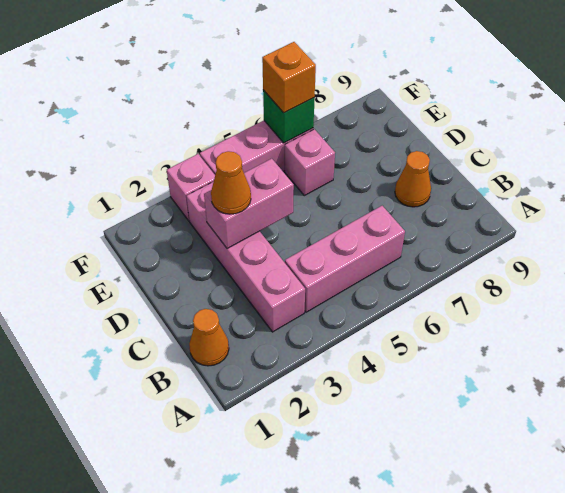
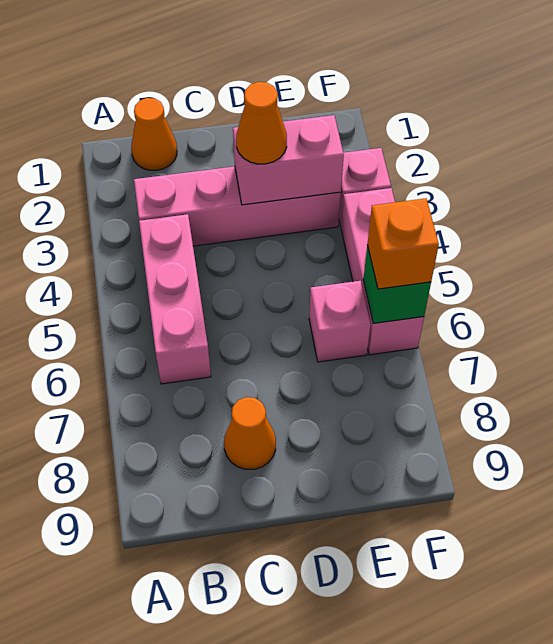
pink brick D3:D4 level 2 -> pink brick D3:E3 level 2

